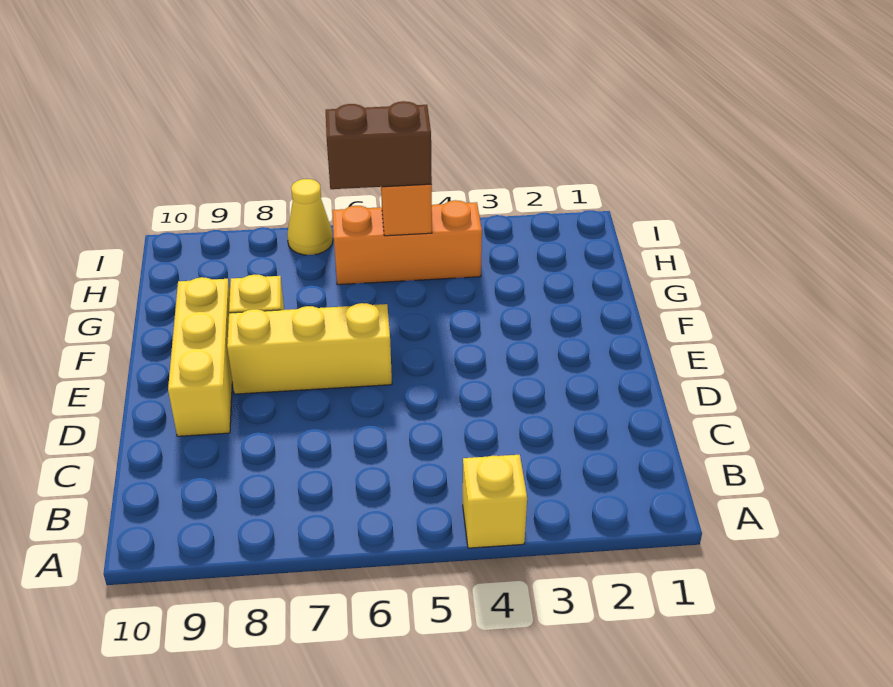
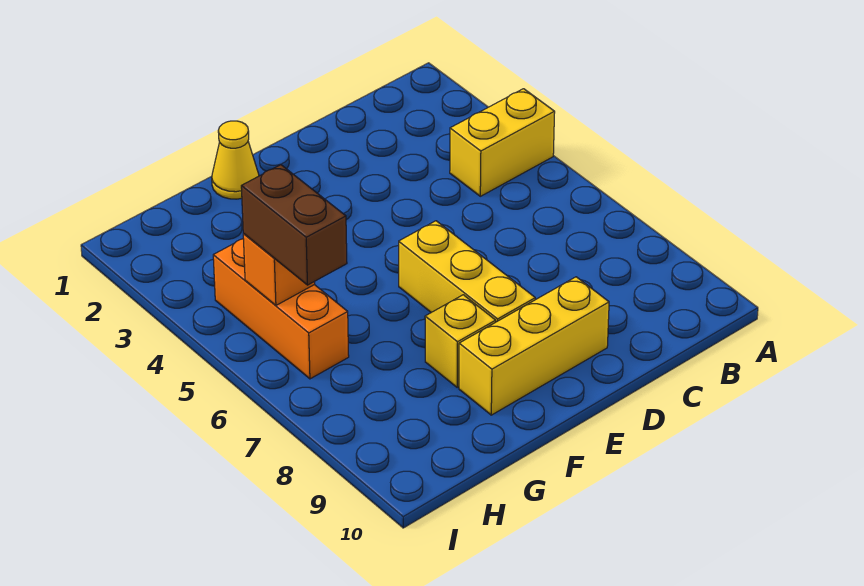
yellow brick A4 level 1 -> yellow brick A4:B4 level 1
yellow cone I7 level 1 -> yellow cone F1 level 1

